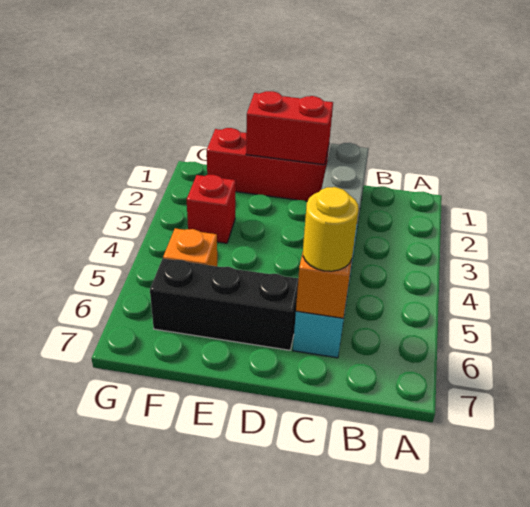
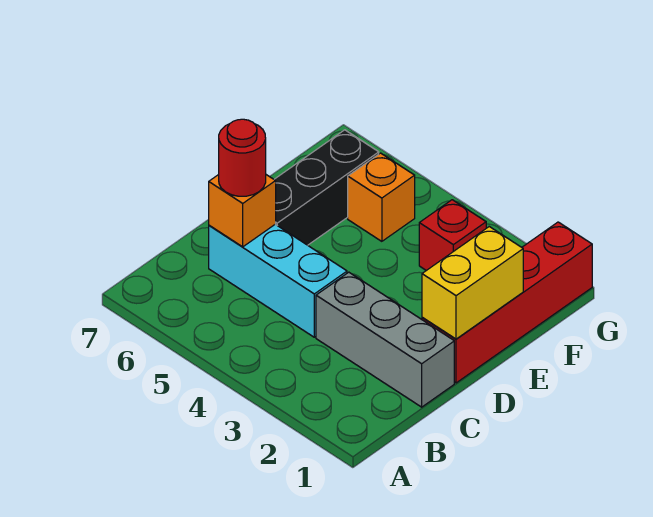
yellow round brick C6 level 3 -> red round brick C6 level 3
red brick D1:F1 level 1 -> red brick D1:G1 level 1
red brick D1:E1 level 2 -> yellow brick D1:E1 level 2

